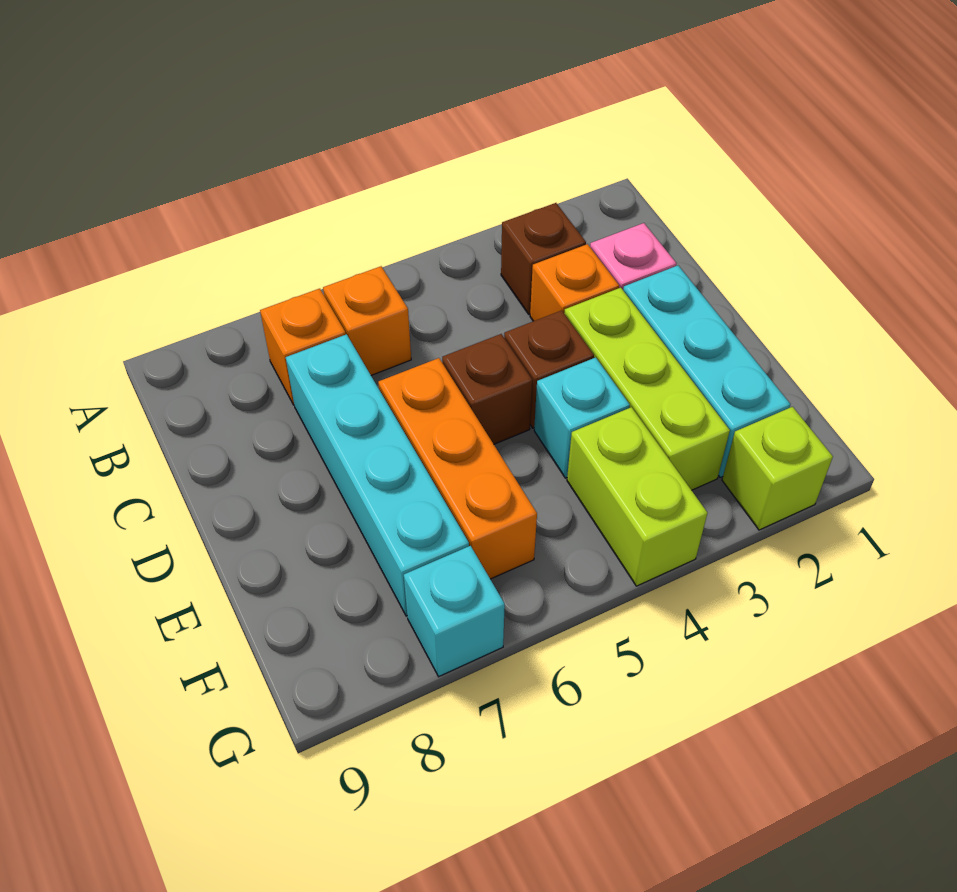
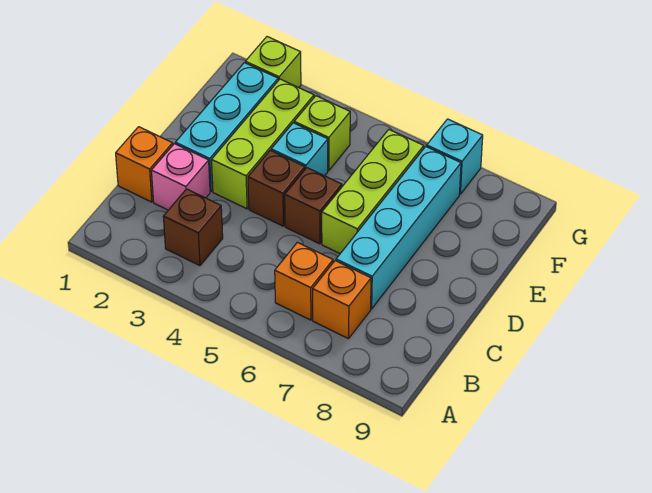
orange brick C3 level 1 -> orange brick C1 level 1
orange brick D6:F6 level 1 -> lime brick D6:F6 level 1
lime brick F4:G4 level 1 -> lime brick F4 level 1

